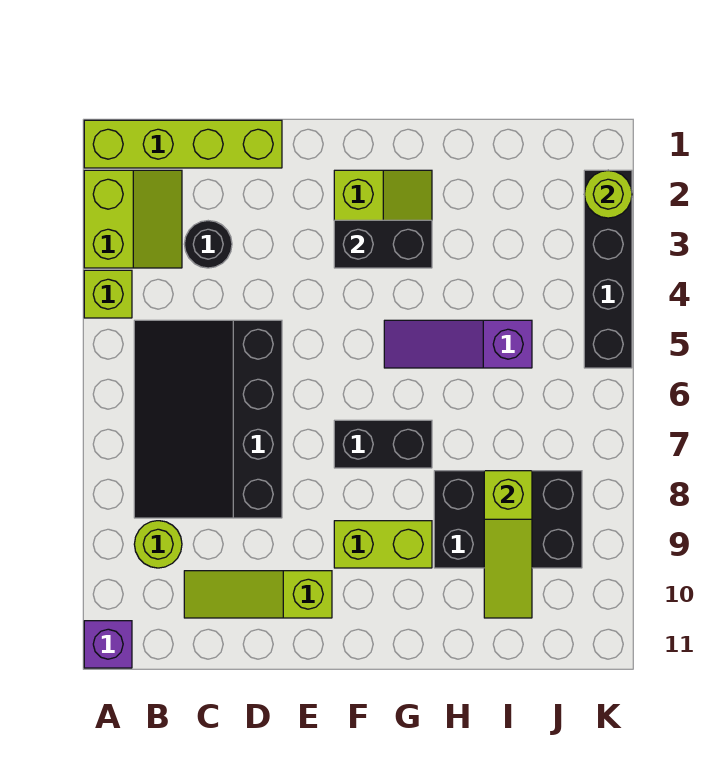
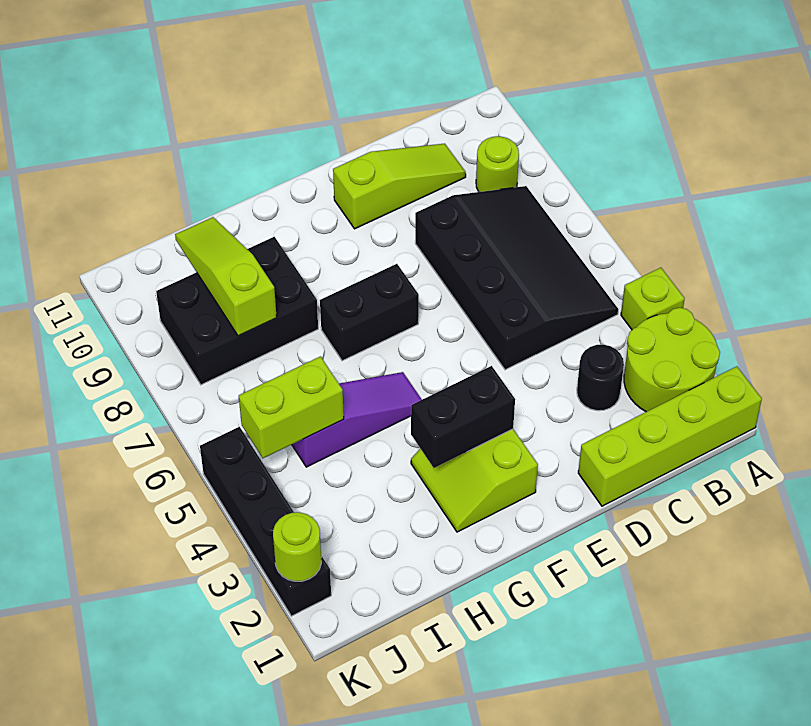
lime slope A2:B3 level 1 top A -> lime round brick A2:B3 level 1
purple brick A11 level 1 -> none
lime brick F9:G9 level 1 -> lime brick I5:J5 level 2

